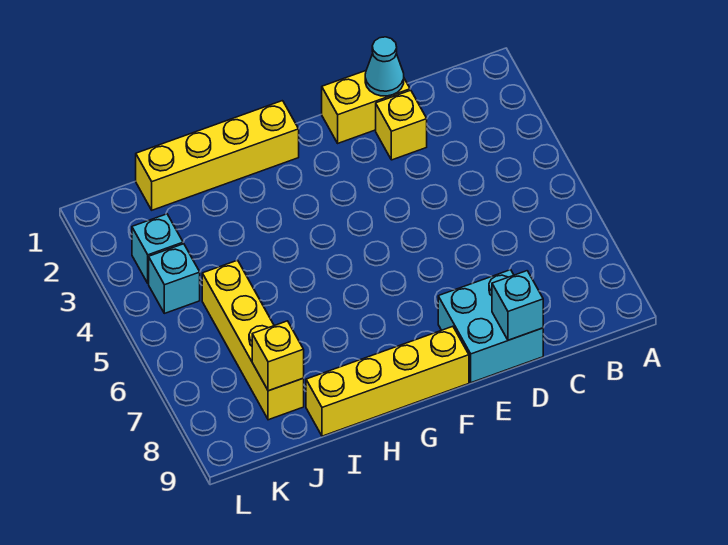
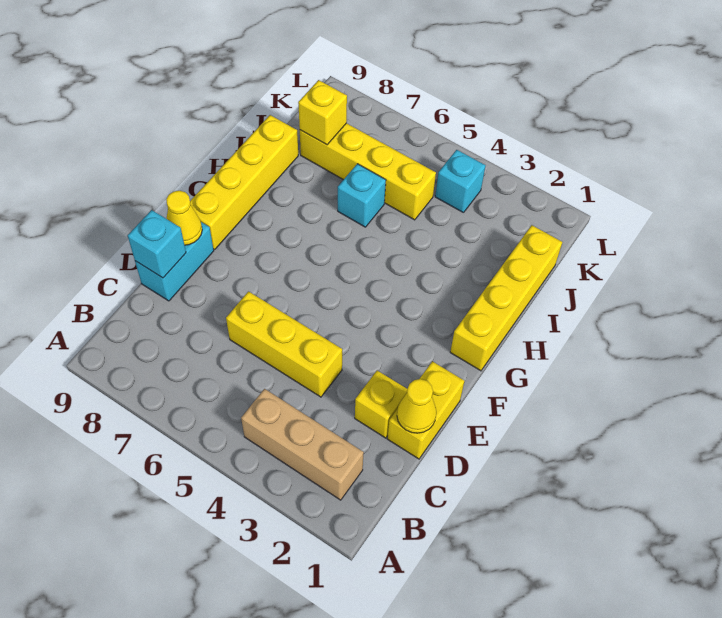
none -> tan brick B2:B4 level 1
cyan cone D1 level 2 -> yellow cone D1 level 2
none -> yellow brick D4:D6 level 1
cyan brick D8:E9 level 1 -> cyan brick D9:E9 level 1
none -> yellow cone E9 level 2
cyan brick K3 level 1 -> cyan brick I6 level 1

